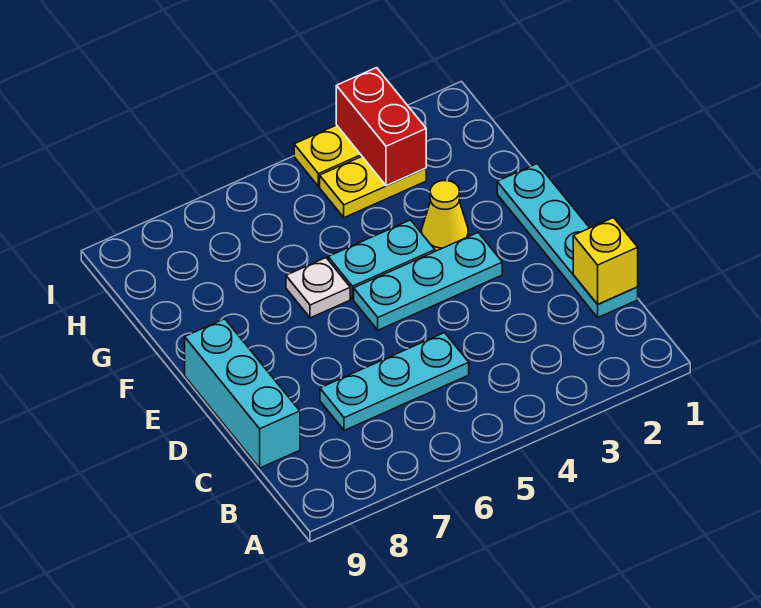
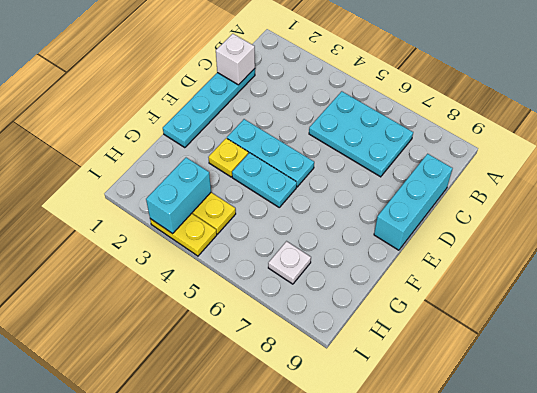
yellow brick C1 level 2 -> white brick C1 level 2
cyan plate C5:C7 level 1 -> cyan plate B5:C7 level 1
yellow cone F3 level 1 -> yellow plate F3 level 1
white plate F6 level 1 -> white plate H7 level 1
red brick H3:I3 level 2 -> cyan brick H3:I3 level 2

